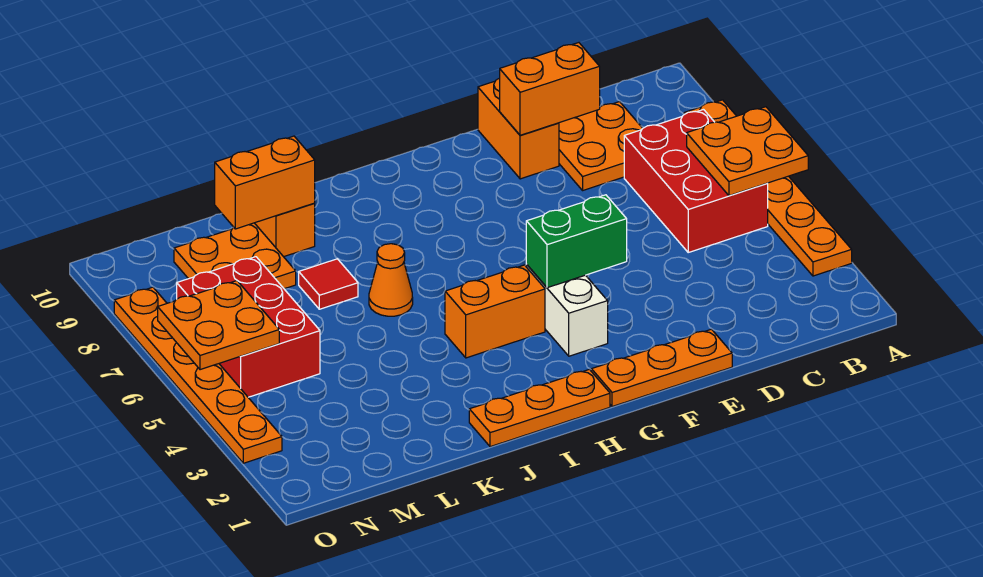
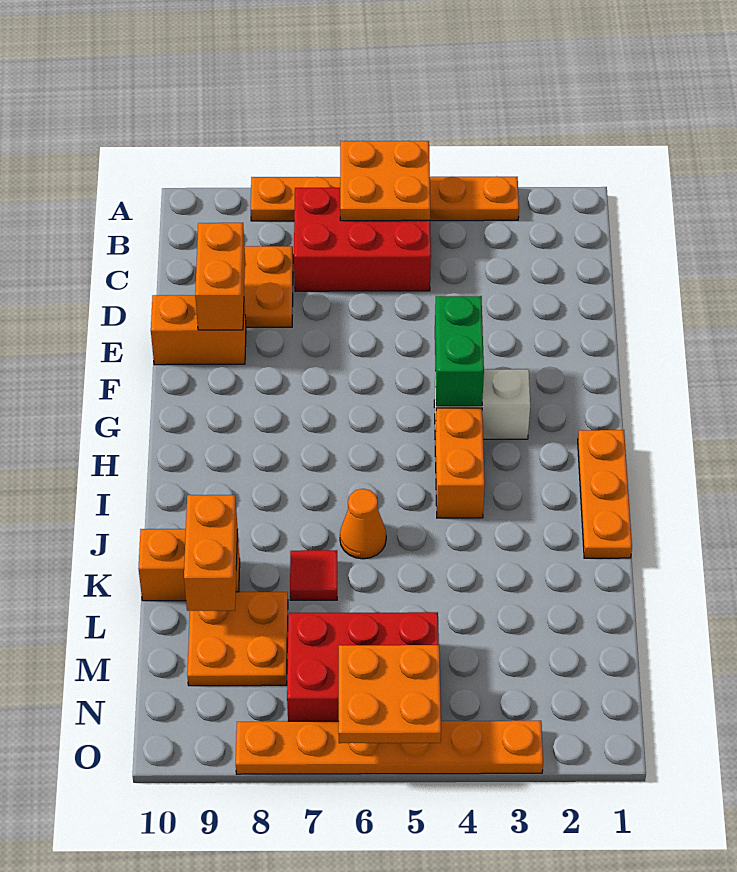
orange plate E1:G1 level 1 -> none

